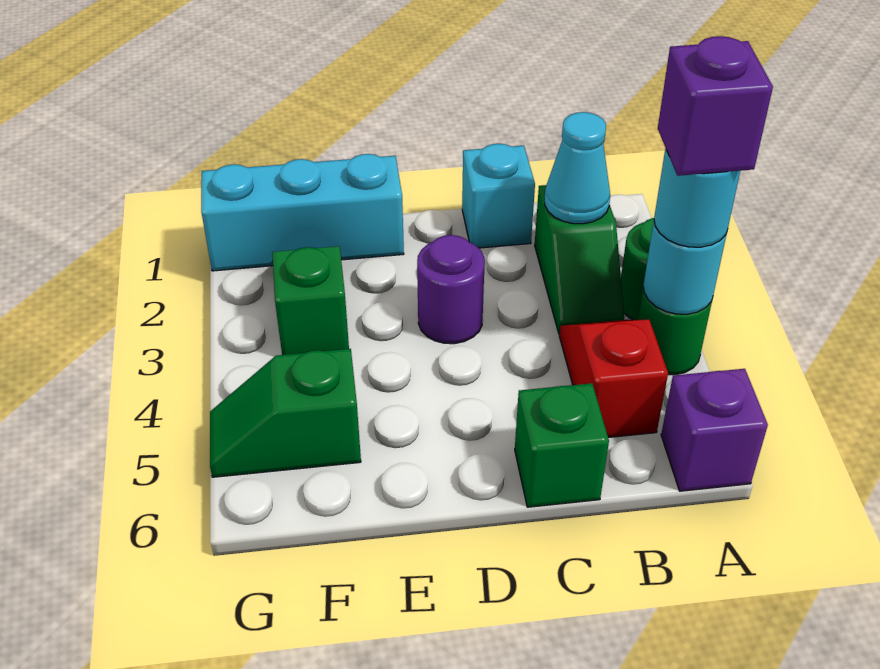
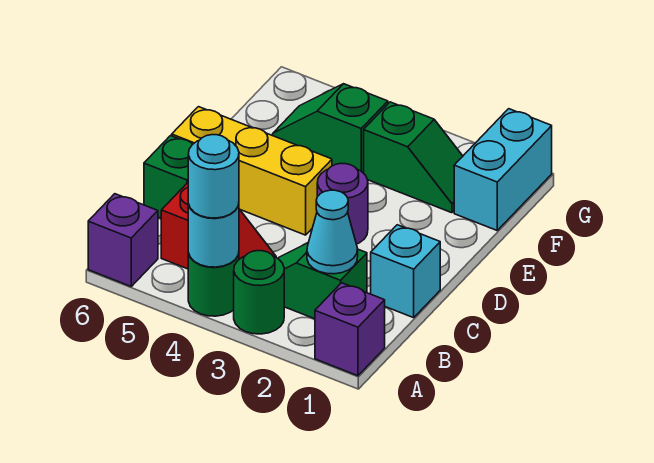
purple brick A4 level 4 -> purple brick A1 level 1
none -> yellow brick D4:D6 level 1
cyan brick E1:G1 level 1 -> cyan brick F1:G1 level 1
green slope F5:G5 level 1 top F -> green slope F4:F5 level 1 top 4

